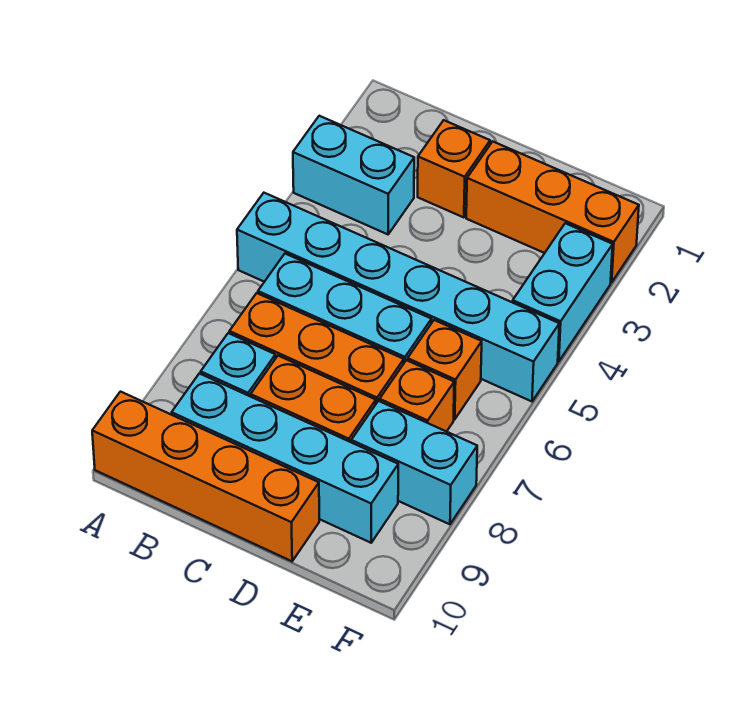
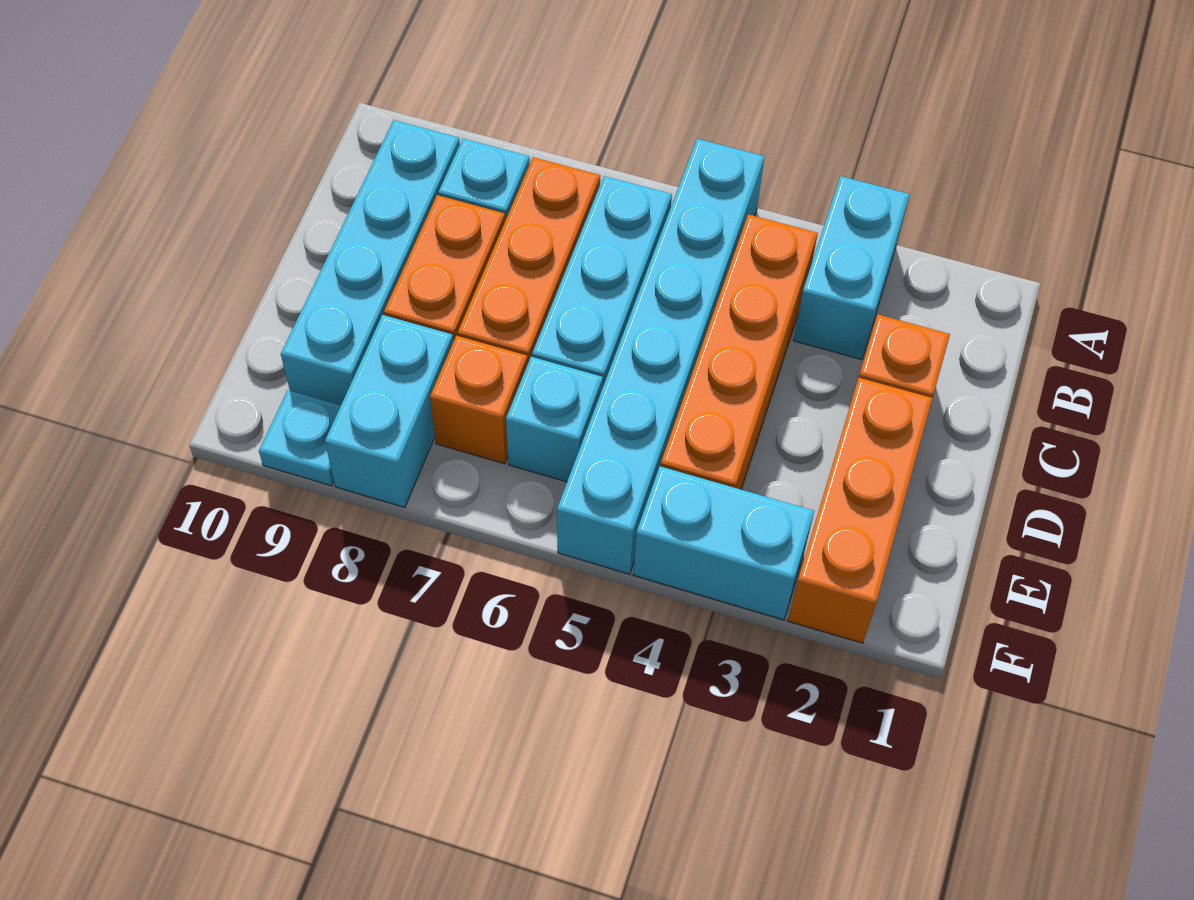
orange brick A10:D10 level 1 -> orange brick B4:E4 level 1
orange brick E6 level 1 -> cyan brick E6 level 1
none -> cyan plate F9 level 1

